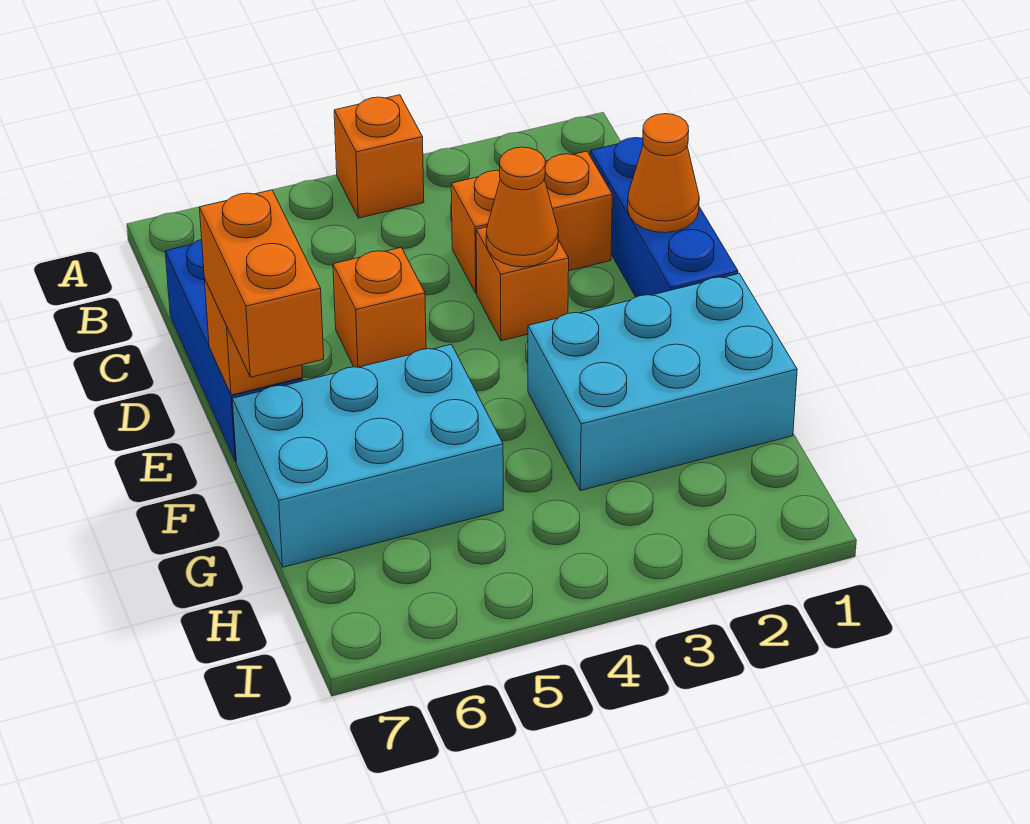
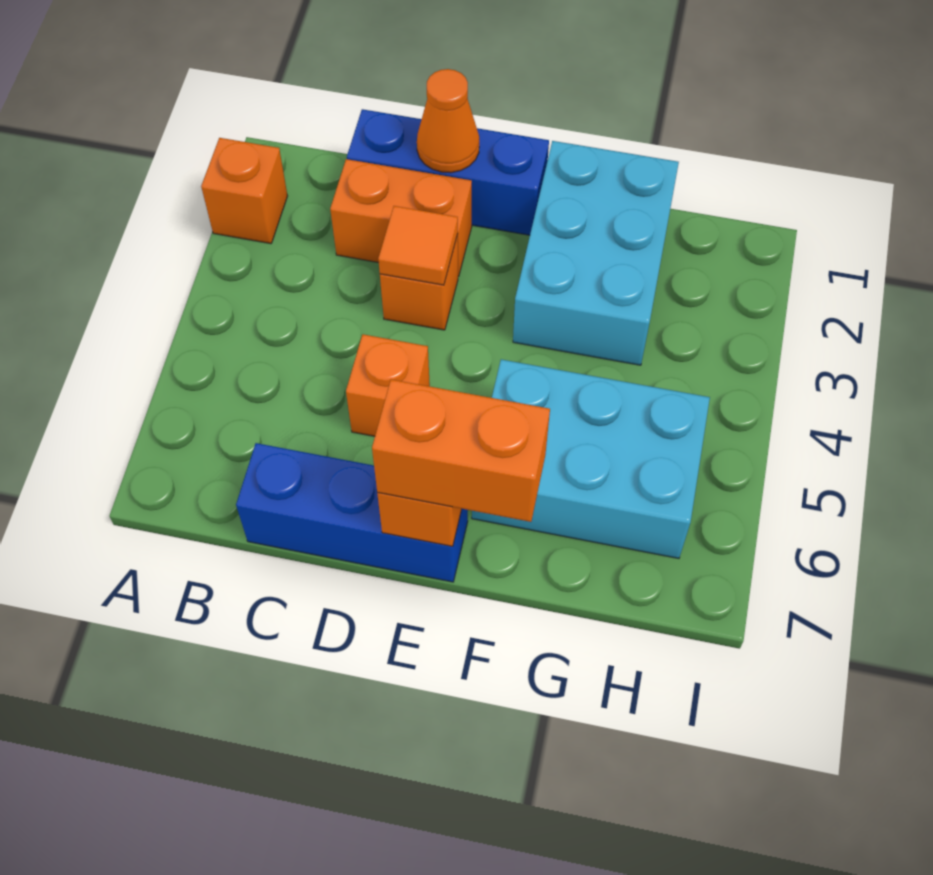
orange brick A4 level 1 -> orange brick A2 level 1
orange brick C2:C3 level 1 -> orange brick C2:D2 level 1
orange cone D3 level 2 -> orange tile D3 level 2
cyan brick F5:G7 level 1 -> cyan brick F5:H6 level 1

